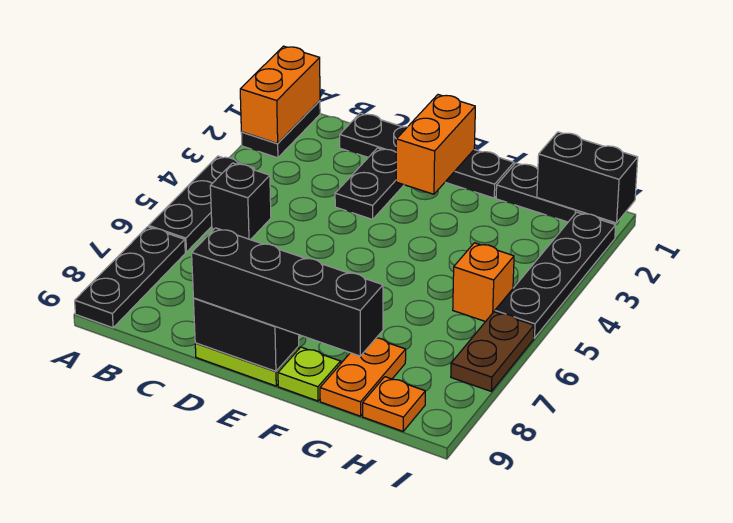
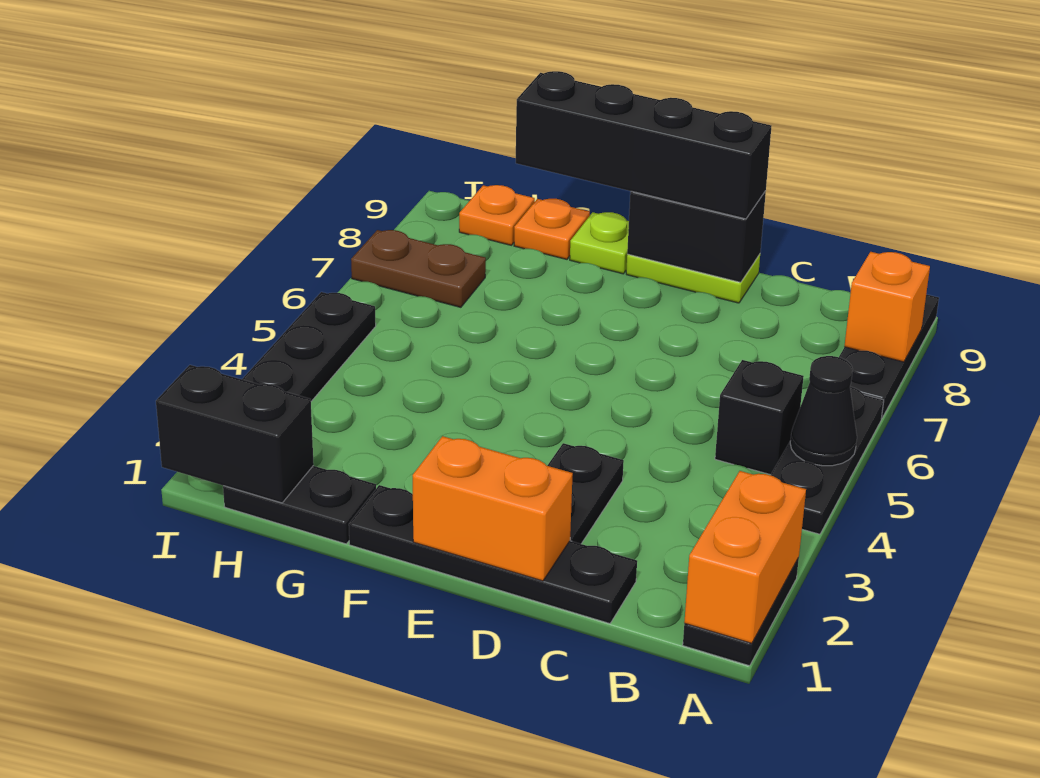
none -> black cone A5 level 2
orange brick E1:E2 level 2 -> orange brick D1:E1 level 2
orange plate G8:G9 level 1 -> orange plate G9 level 1
orange brick H5 level 1 -> orange brick A8 level 2
brown plate I6:I7 level 1 -> brown plate H7:I7 level 1

